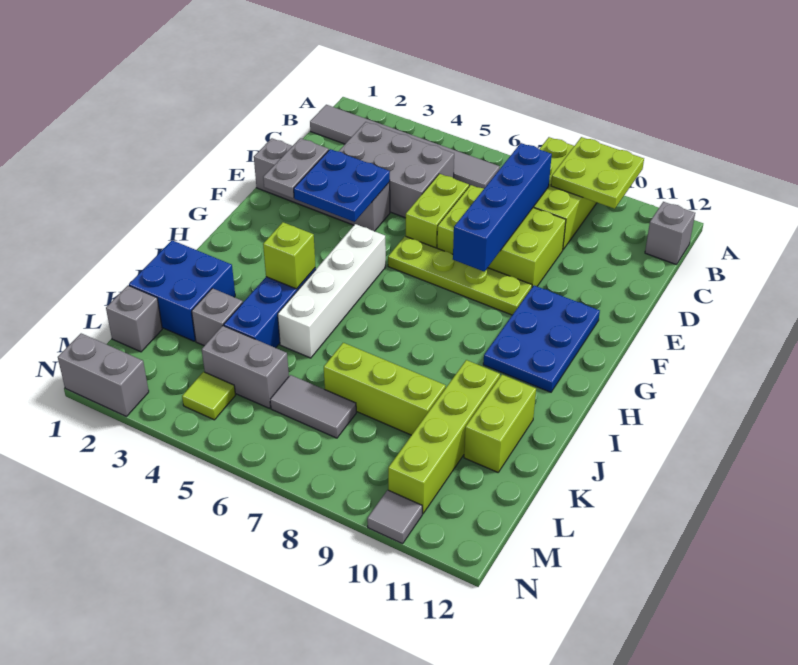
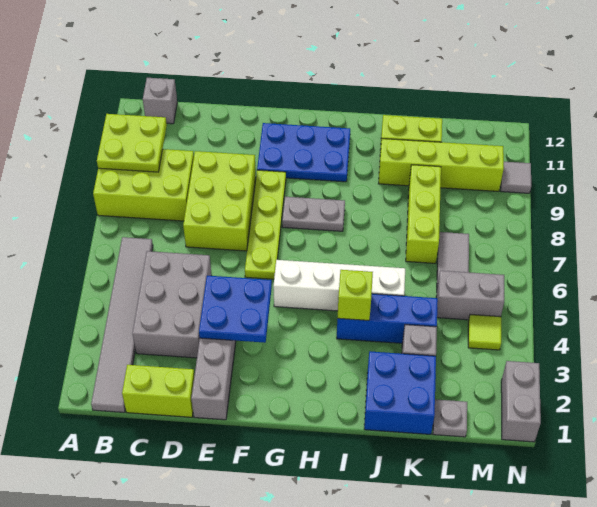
blue brick C8:F8 level 2 -> none
lime brick D6:E6 level 1 -> lime brick C1:D1 level 1
grey plate E2:F2 level 2 -> grey plate G8:H8 level 1
grey brick L1 level 1 -> grey plate L1 level 1
grey brick L4:L5 level 1 -> grey brick L5:M5 level 1

